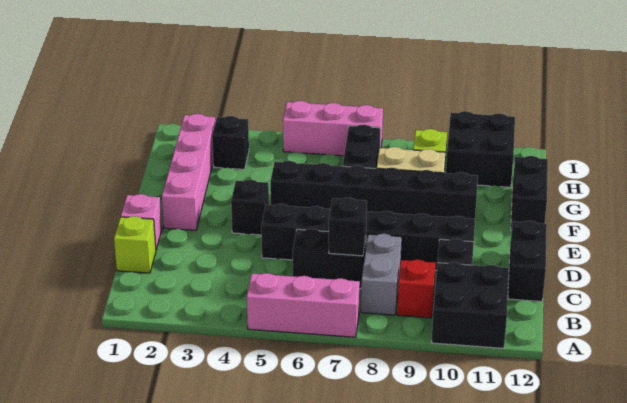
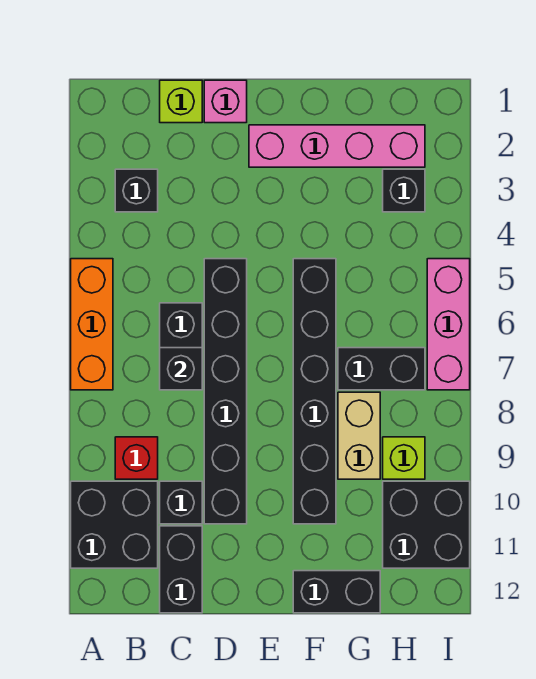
pink brick A5:A7 level 1 -> orange brick A5:A7 level 1
grey brick B8:C8 level 1 -> none
black brick C12:D12 level 1 -> black brick C11:C12 level 1
black brick E4 level 1 -> black brick B3 level 1

